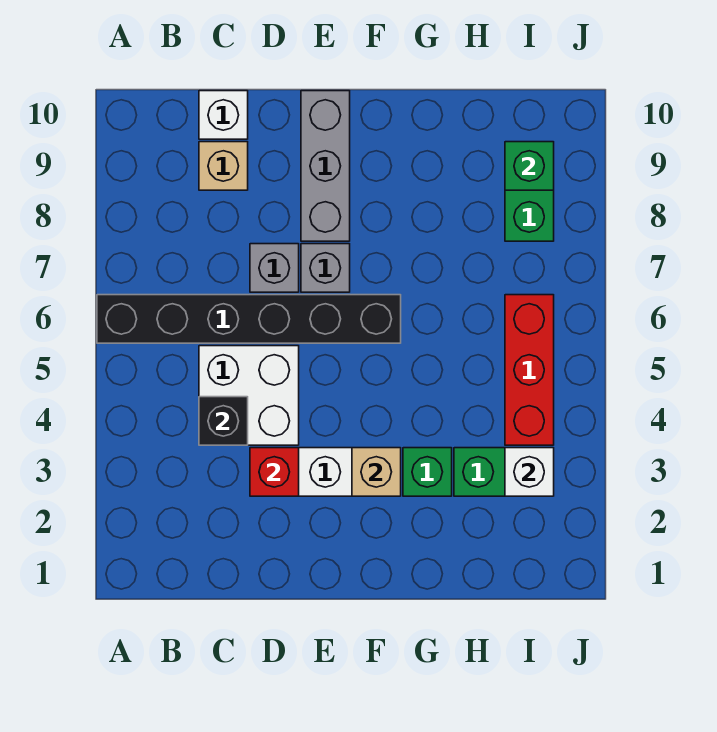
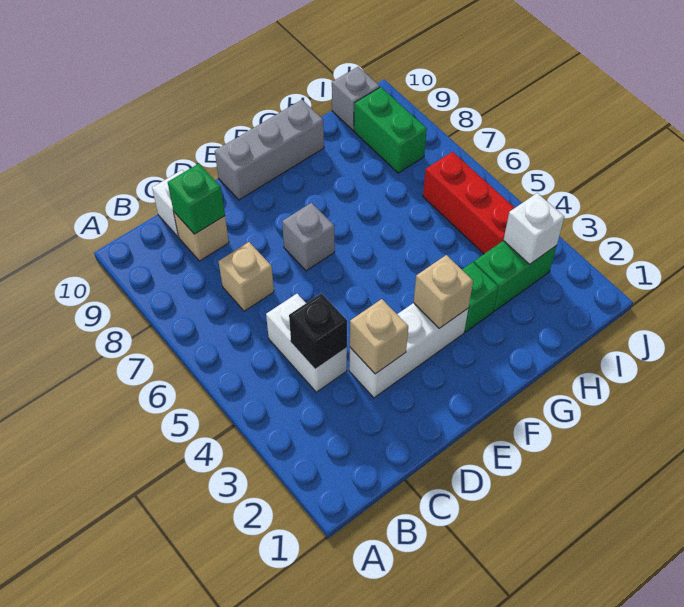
black brick A6:F6 level 1 -> none
white brick C4:D5 level 1 -> white brick C4:C5 level 1
none -> tan brick C7 level 1
red brick D3 level 2 -> tan brick D3 level 2
grey brick D7 level 1 -> grey brick I10 level 1
grey brick E8:E10 level 1 -> grey brick E10:G10 level 1
green brick I9 level 2 -> green brick C9 level 2

